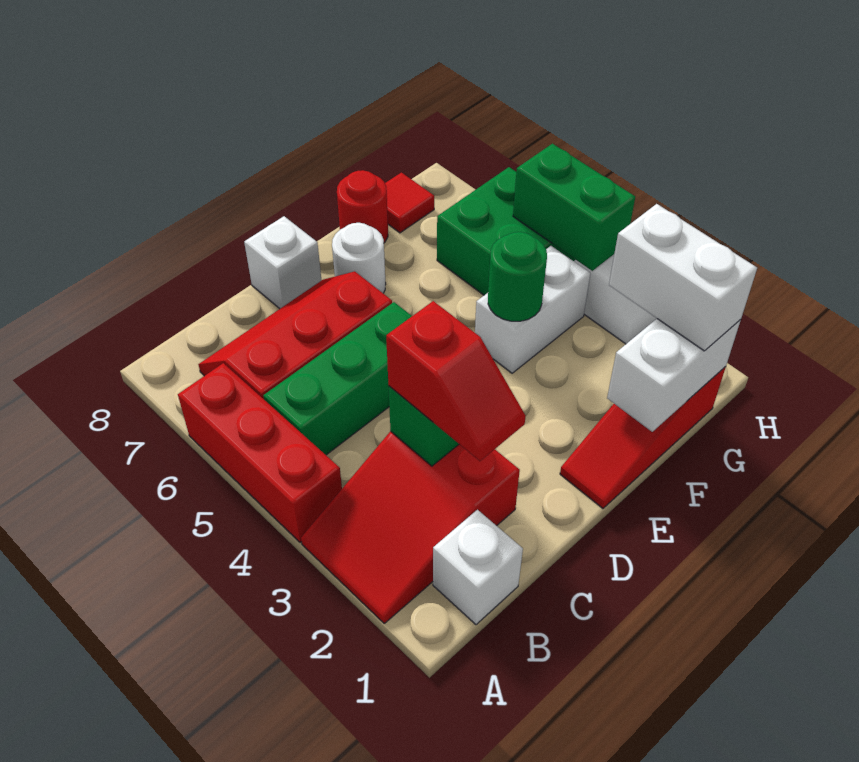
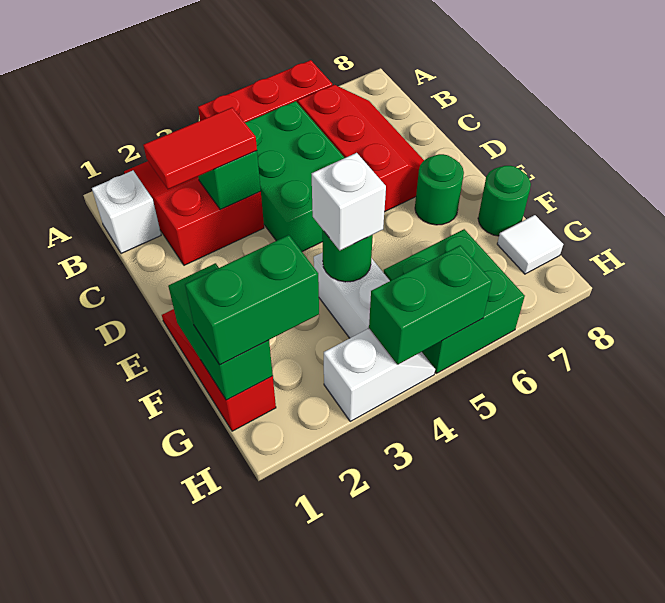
green brick B5:D5 level 1 -> green brick B4:D5 level 1
red slope C2:C3 level 3 top 3 -> red tile C2:C3 level 3
white brick D8 level 1 -> white brick F4 level 3
white round brick E7 level 1 -> green round brick E7 level 1
white brick F1:G1 level 2 -> green brick F1:G1 level 2
red round brick F8 level 1 -> green round brick F8 level 1
white brick G1:G2 level 3 -> green brick G1:G2 level 3
red tile G8 level 1 -> white tile G8 level 1

